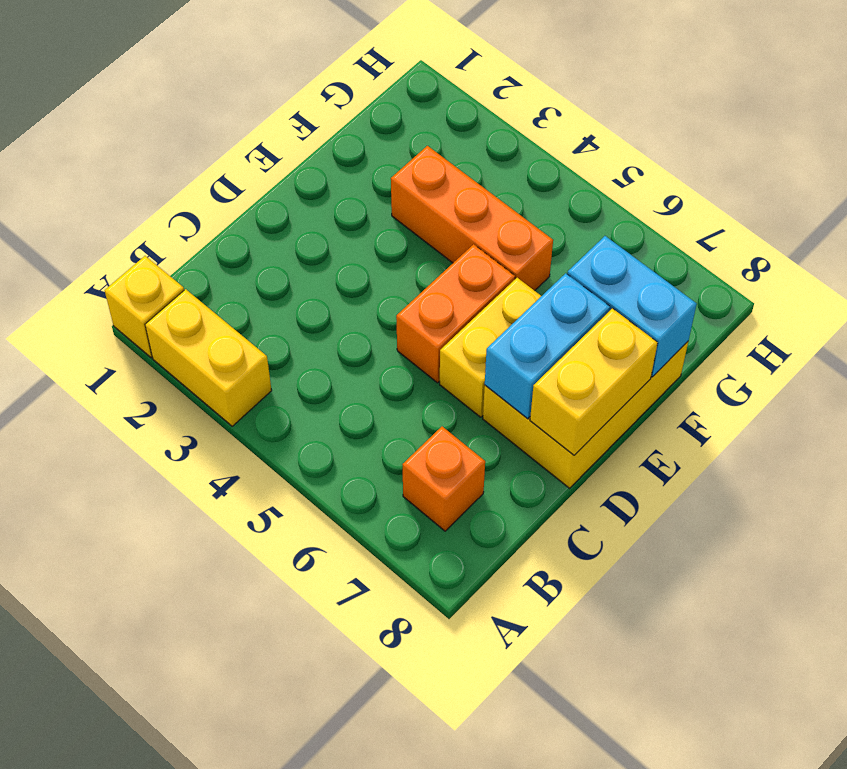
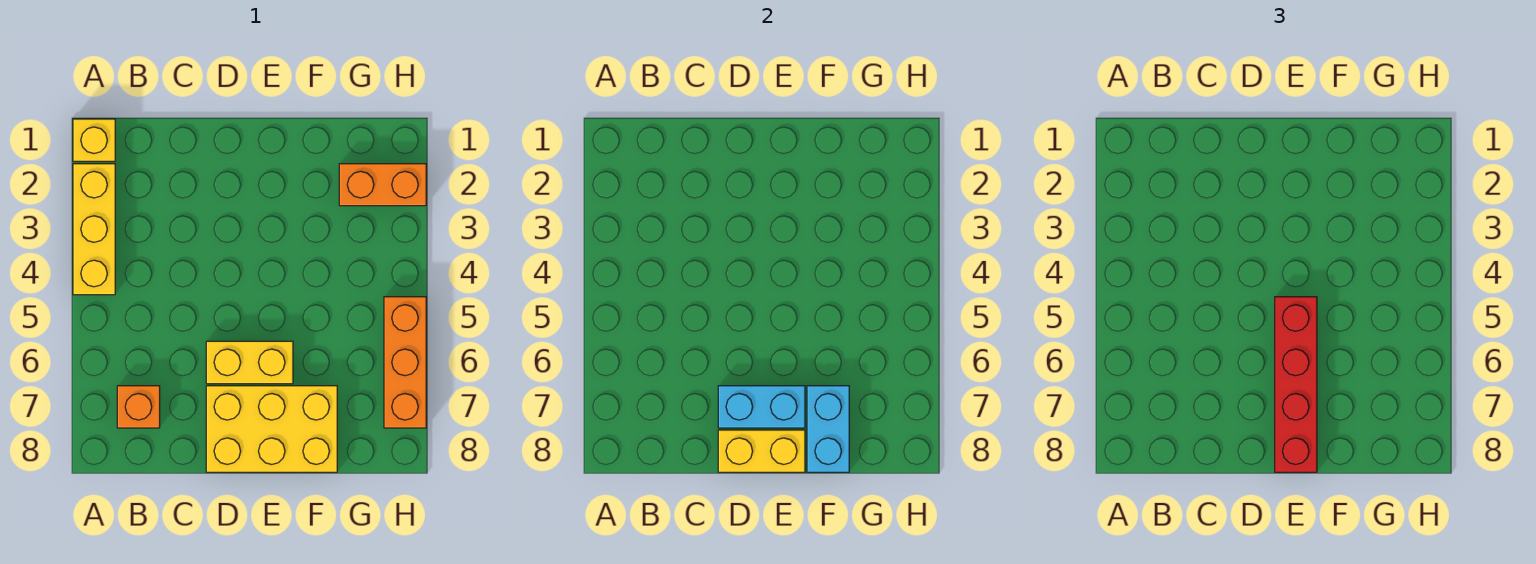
yellow brick A2:A3 level 1 -> yellow brick A2:A4 level 1
orange brick D5:E5 level 1 -> orange brick G2:H2 level 1
none -> red brick E5:E8 level 3
orange brick F3:F5 level 1 -> orange brick H5:H7 level 1

